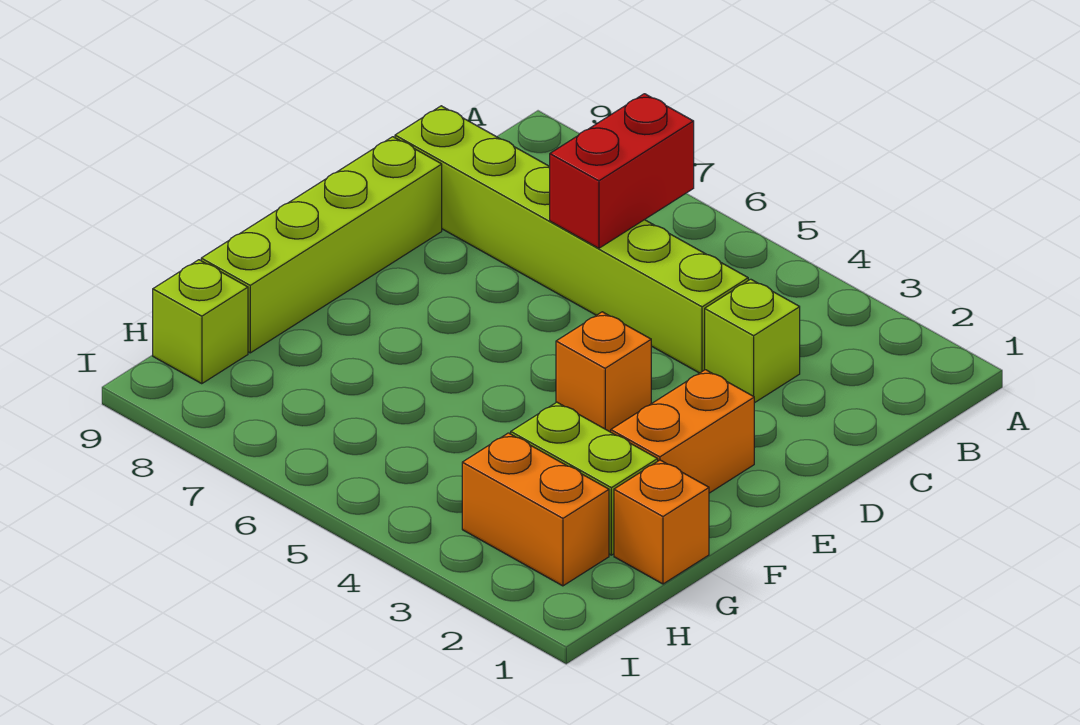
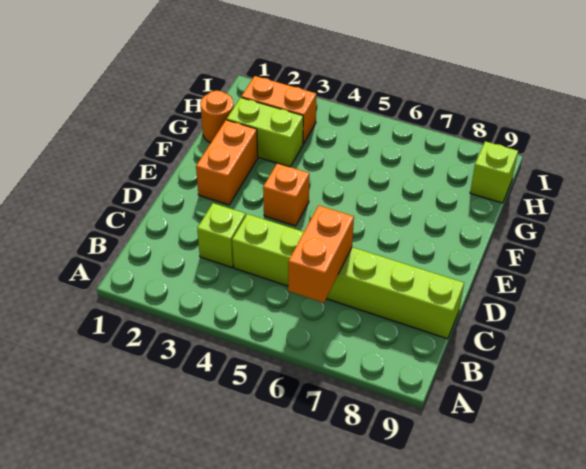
red brick B6:C6 level 2 -> orange brick B6:C6 level 2
lime brick D9:G9 level 1 -> none
orange brick G1 level 1 -> orange round brick G1 level 1

